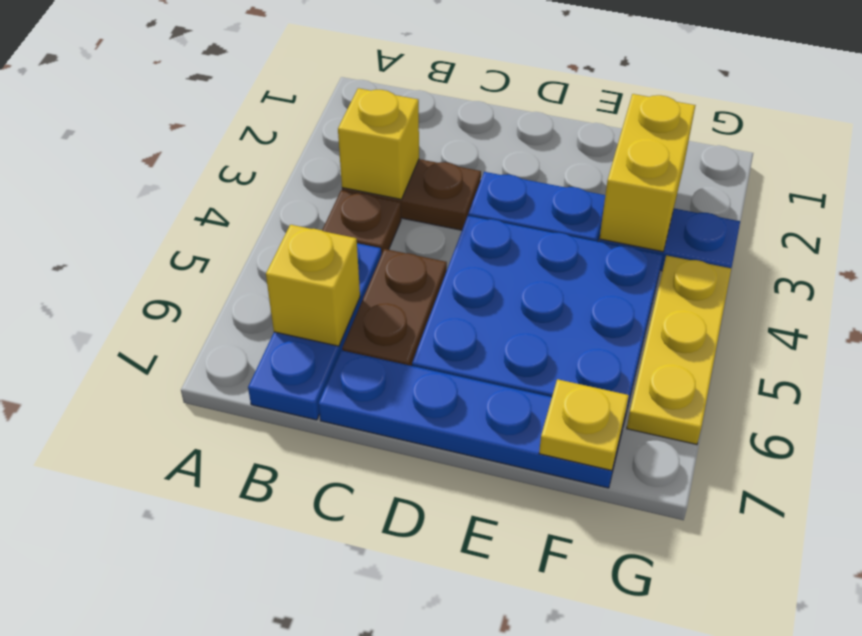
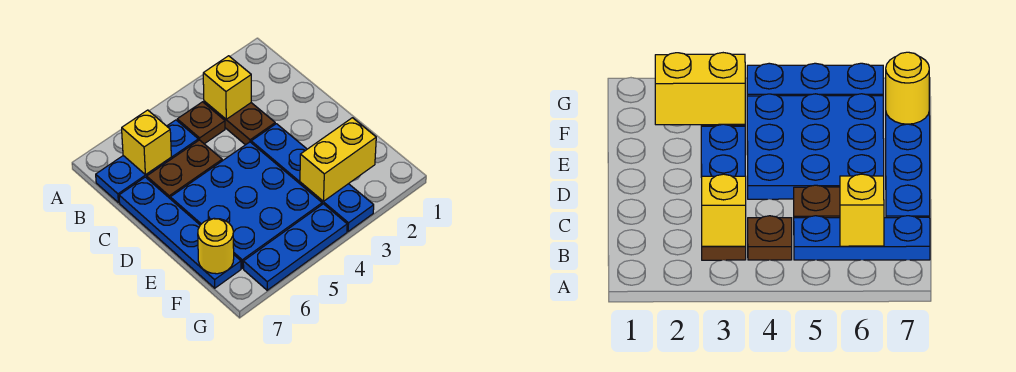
yellow plate F7 level 2 -> yellow round brick F7 level 2
yellow plate G4:G6 level 1 -> blue plate G4:G6 level 1

